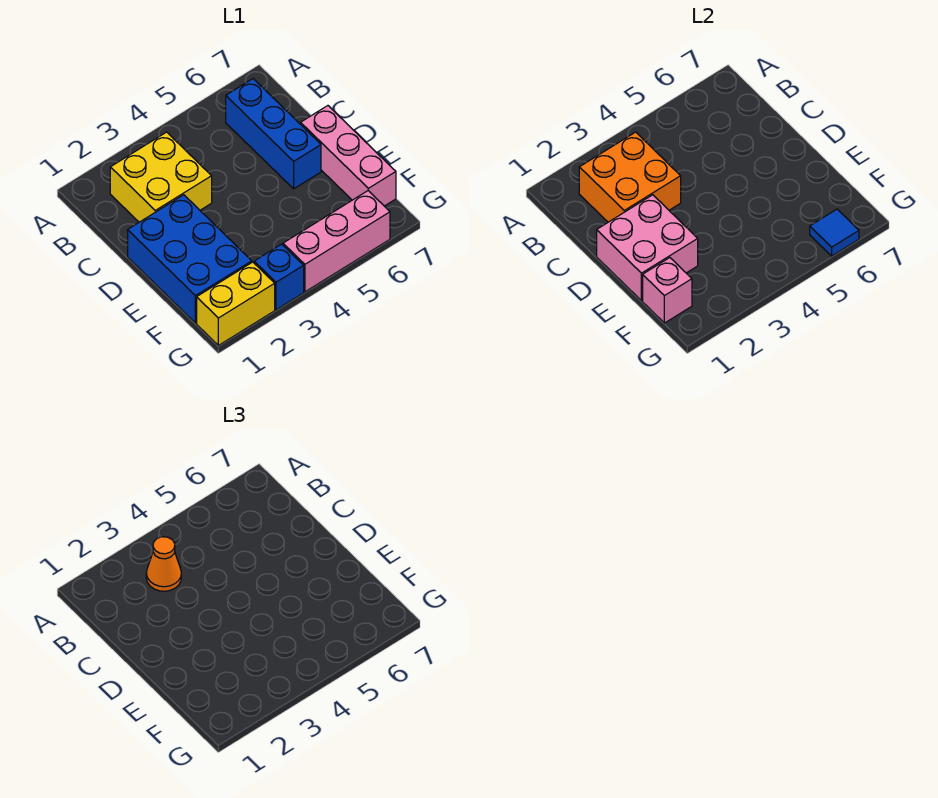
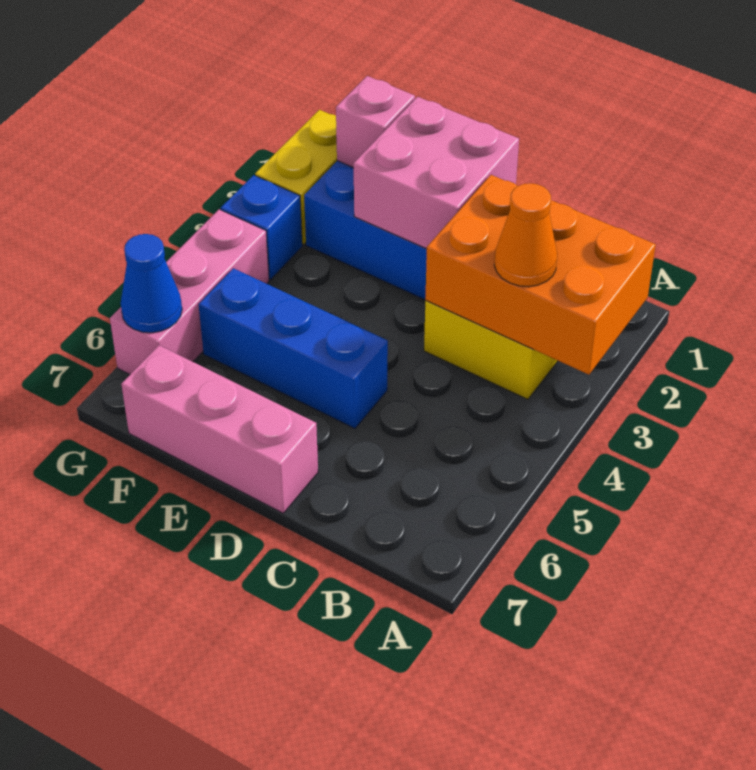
orange brick B2:C3 level 2 -> orange brick A2:C3 level 2
blue brick B6:D6 level 1 -> blue brick D5:F5 level 1
blue tile G6 level 2 -> blue cone G6 level 2

